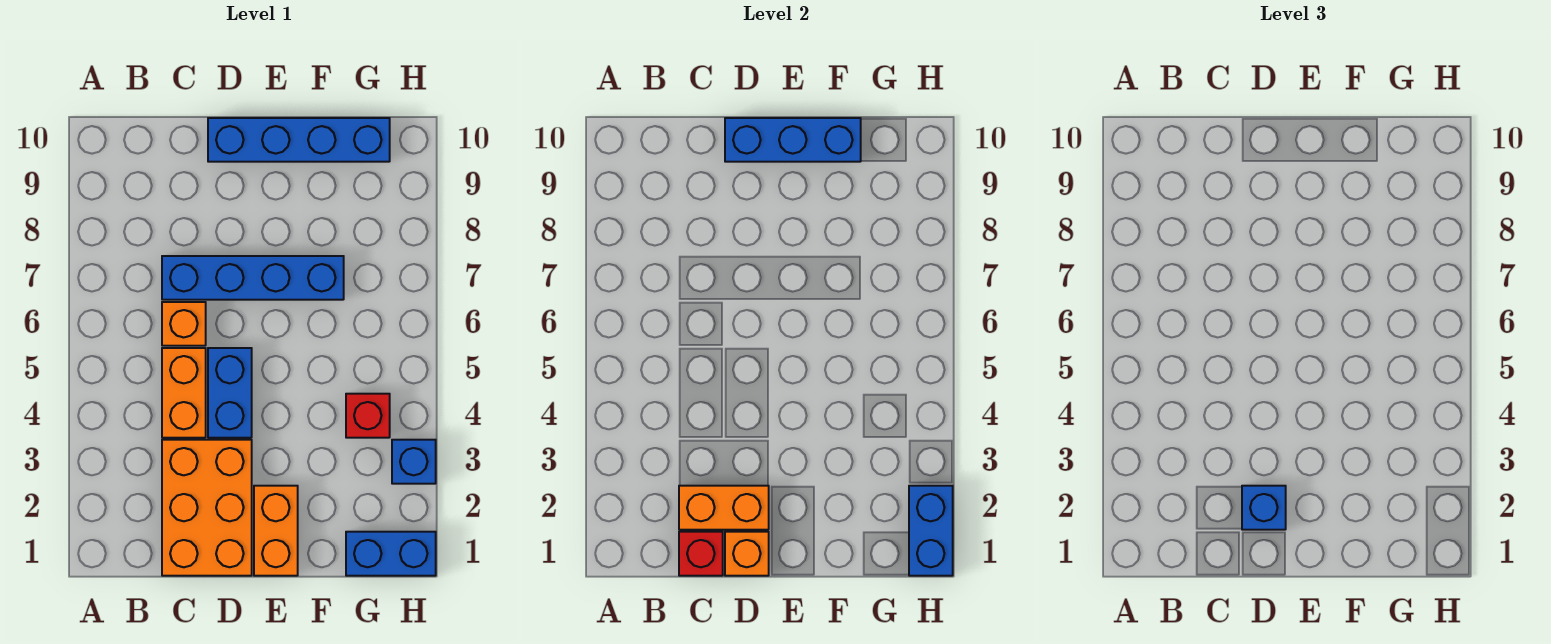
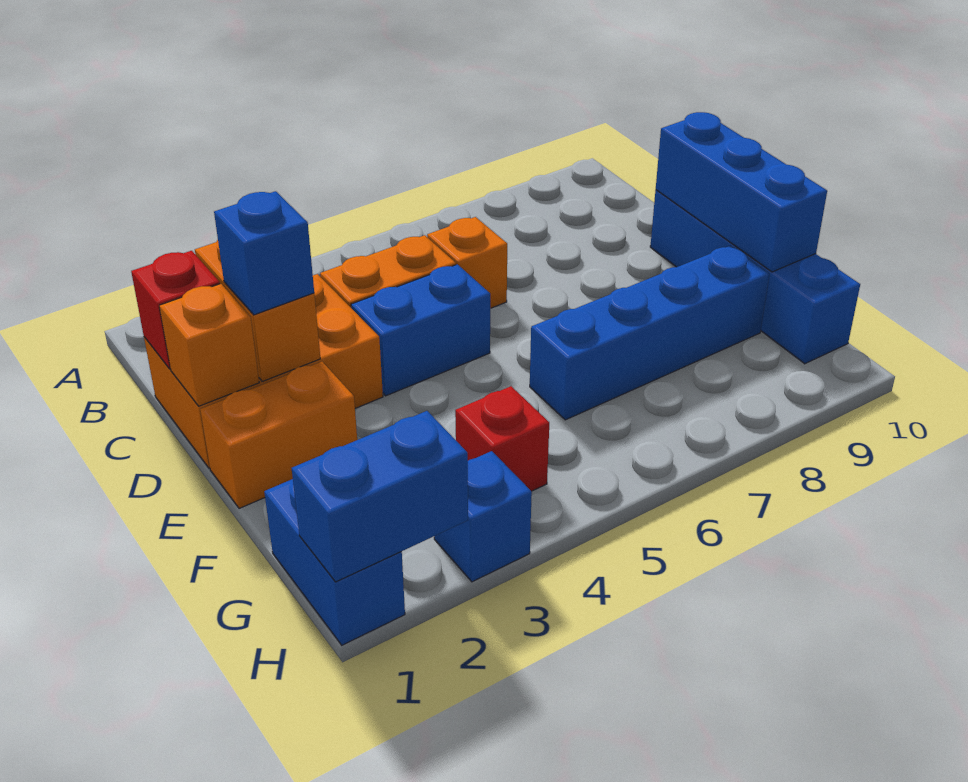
blue brick C7:F7 level 1 -> blue brick F6:F9 level 1

